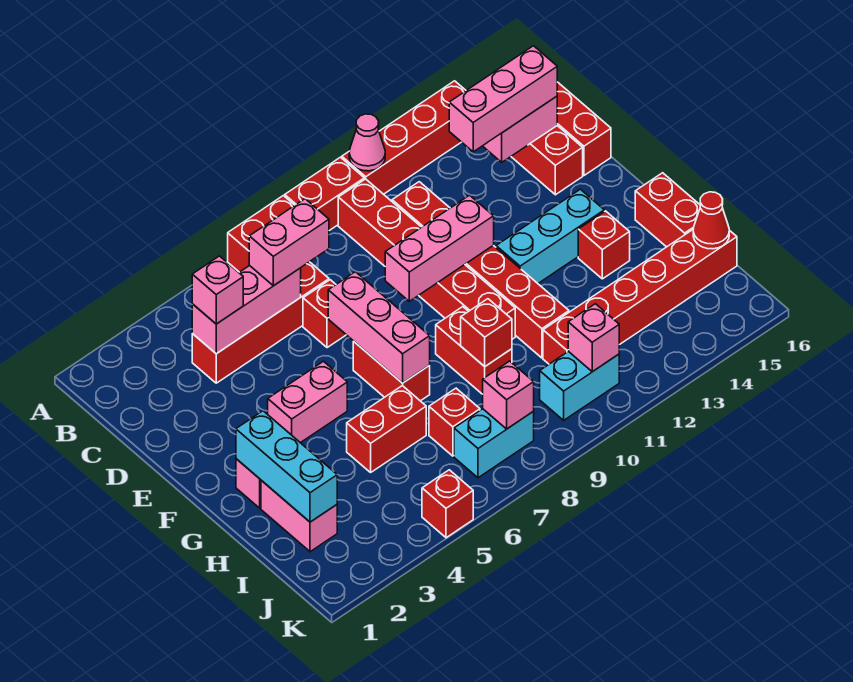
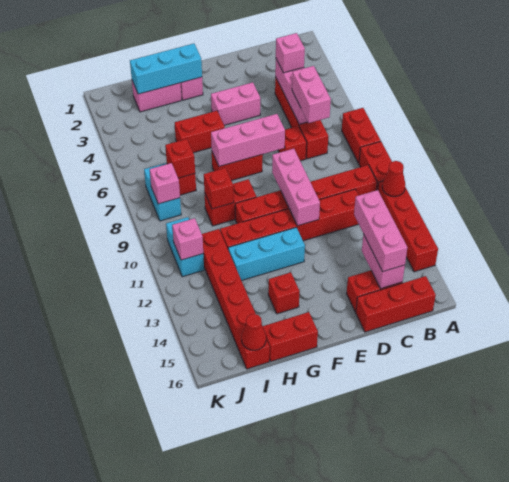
pink cone A11 level 2 -> red cone A11 level 2
pink brick F4:F5 level 1 -> pink brick E4:F4 level 1
cyan brick F12:F14 level 1 -> cyan brick F12:H12 level 1
red brick H5:H6 level 1 -> red brick G5:H5 level 1
red brick K5 level 1 -> red brick I7 level 2

